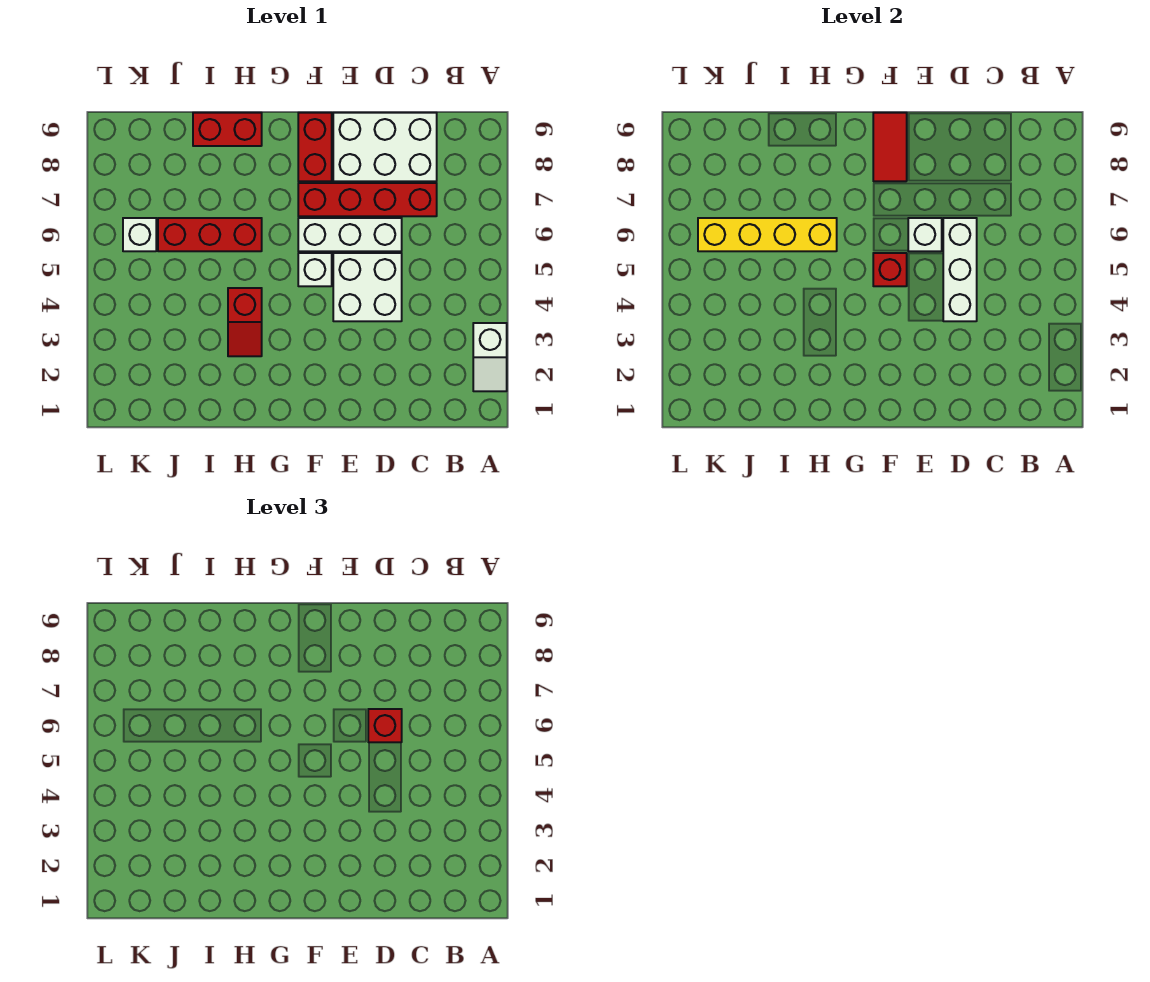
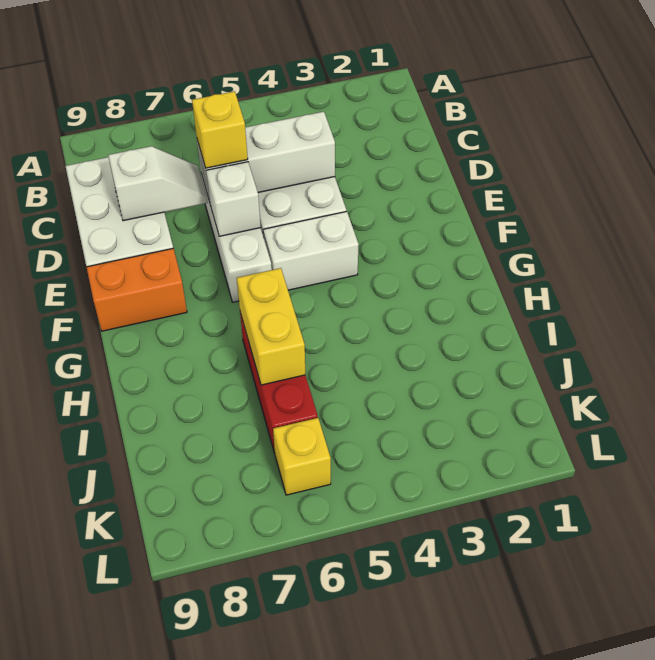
white slope A2:A3 level 1 top 3 -> white slope D7:D8 level 2 top 8
red brick C7:F7 level 1 -> none
red brick D6 level 3 -> yellow brick D6 level 3
white brick F5 level 1 -> white brick F4:F5 level 1
red brick F5 level 2 -> none
red brick F8:F9 level 1 -> orange brick F8:F9 level 1
red tile F8:F9 level 2 -> none
red slope H3:H4 level 1 top 4 -> none
yellow brick H6:K6 level 2 -> yellow brick H6:I6 level 2
red brick H9:I9 level 1 -> none
white brick K6 level 1 -> yellow brick K6 level 1

